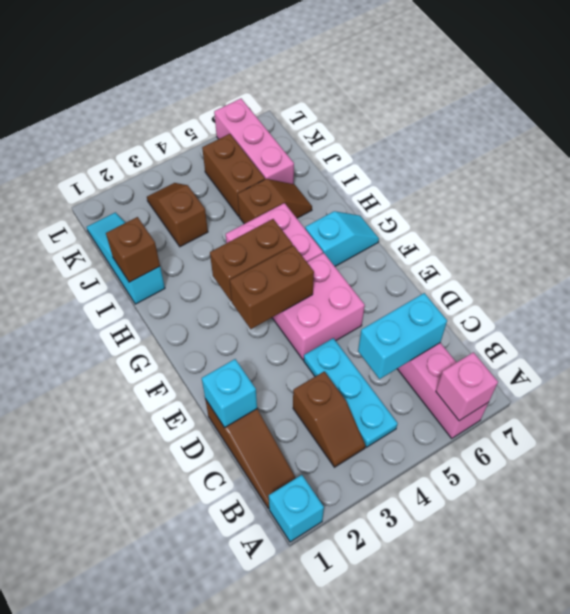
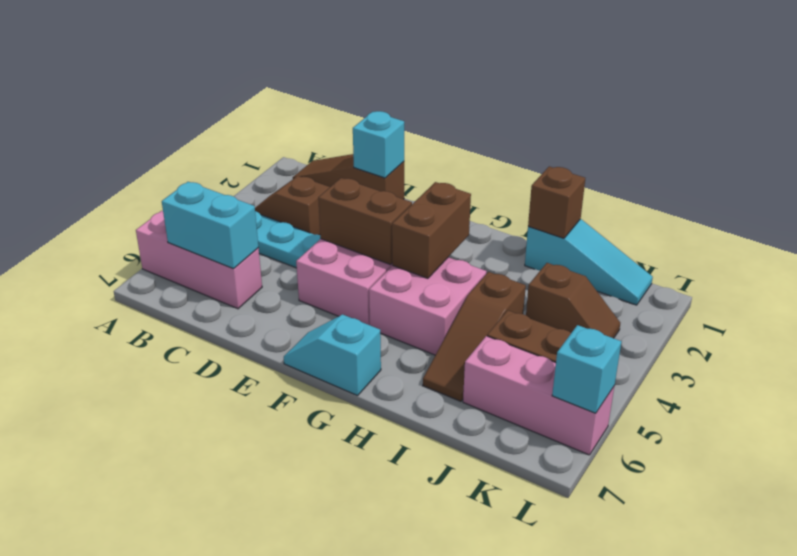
cyan brick A1 level 1 -> cyan brick L6 level 2
pink brick A6 level 2 -> none
cyan brick C5:C6 level 2 -> cyan brick B6:C6 level 2
brown brick F3:F4 level 2 -> brown brick E4:F4 level 2
cyan slope G6:G7 level 1 top 6 -> cyan slope F7:G7 level 1 top G
brown slope I5:I6 level 1 top 5 -> brown slope I4:I6 level 1 top 4

